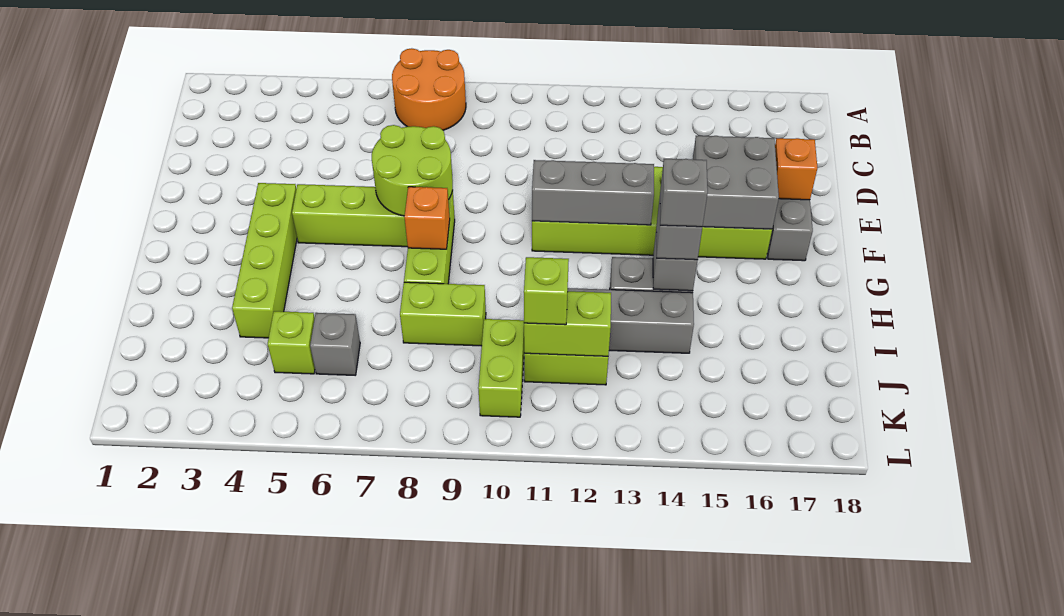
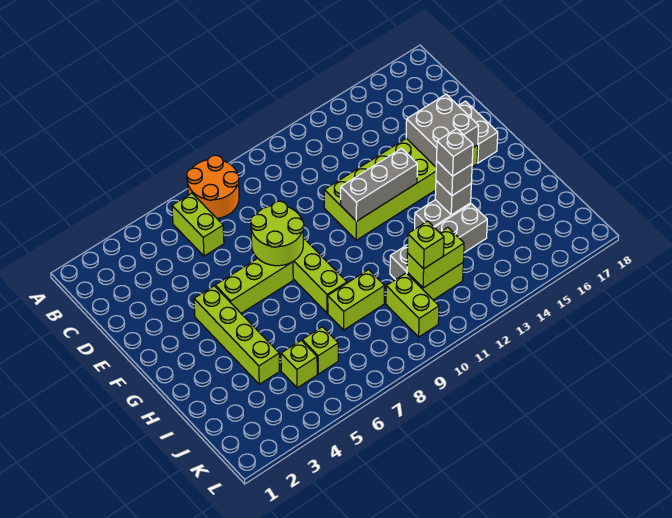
none -> lime brick B6:C6 level 1
orange brick E17 level 2 -> none
orange brick G8 level 2 -> none
grey brick J6 level 1 -> lime brick J6 level 1

